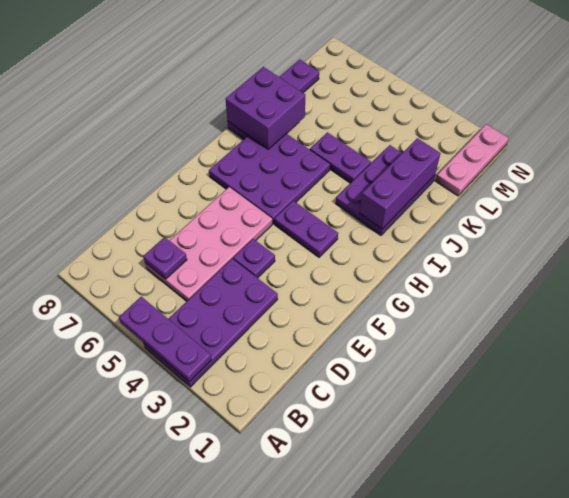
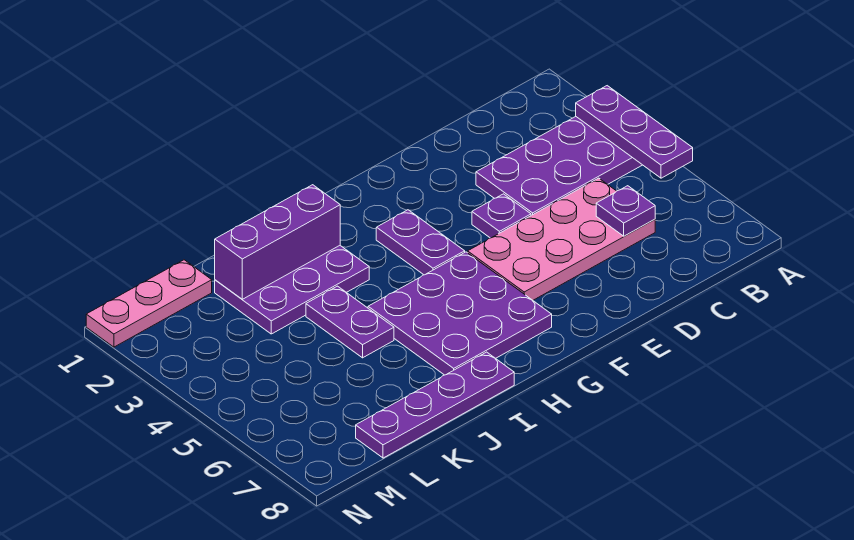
purple brick I7:J8 level 2 -> none

